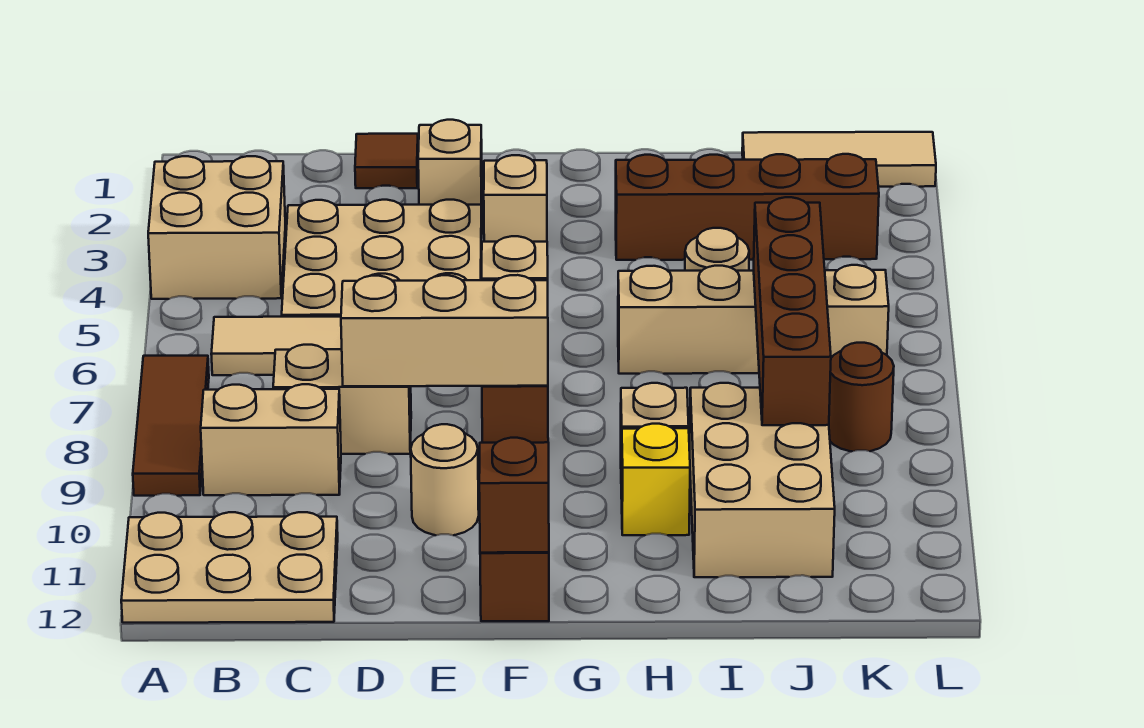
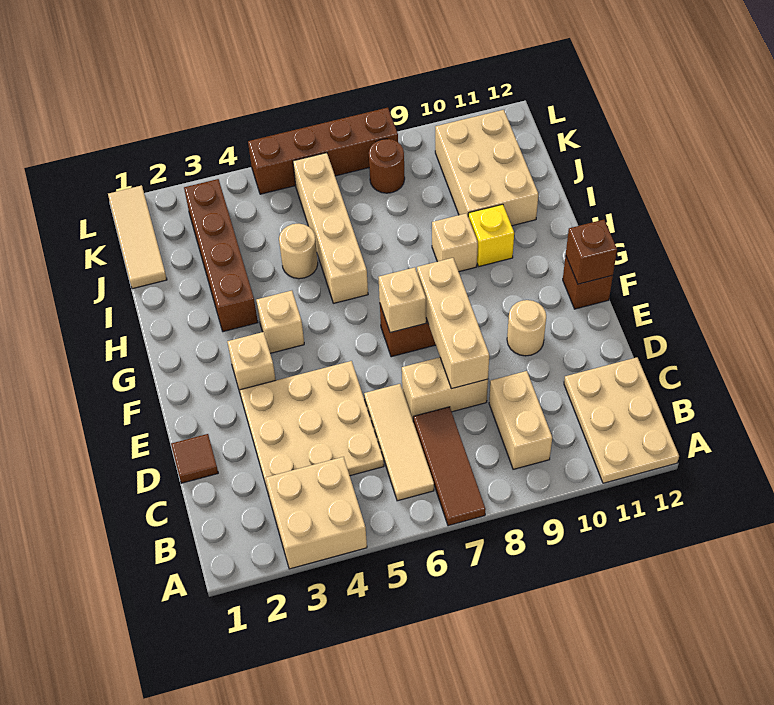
brown tile A7:A9 level 1 -> brown tile A7:C7 level 1
tan brick C8:D8 level 1 -> tan brick D7:D8 level 1
tan brick E2 level 1 -> tan brick G4 level 1
tan brick I9:J11 level 1 -> tan brick I10:K11 level 1
brown brick J6:J9 level 2 -> brown brick L5:L8 level 1

